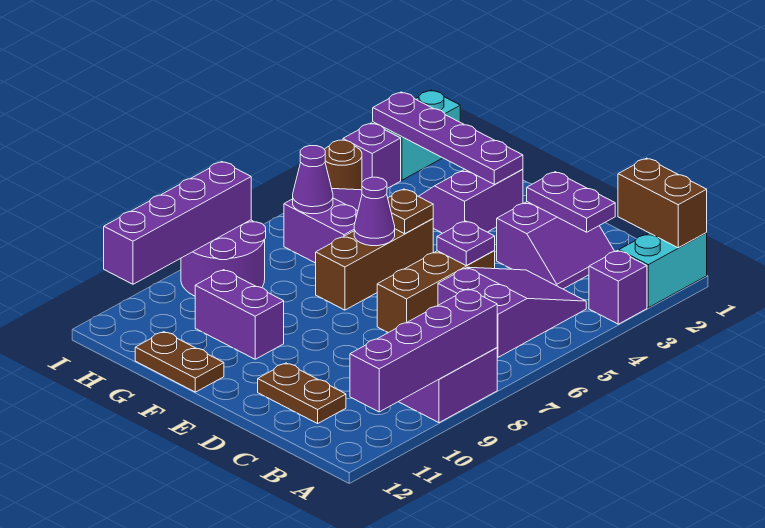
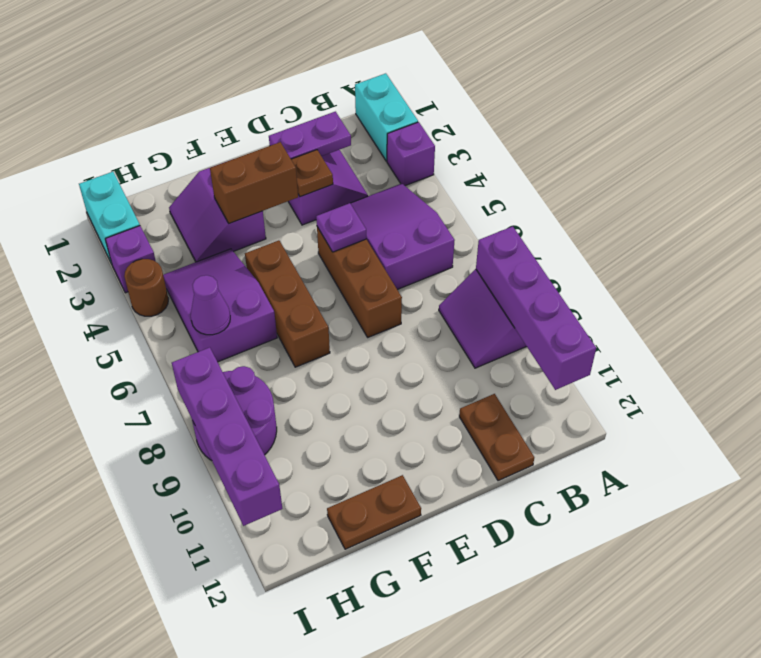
brown brick A1:B1 level 2 -> brown brick E3:F3 level 2
brown plate C11:D11 level 1 -> brown plate C11:C12 level 1
purple plate F2:I2 level 2 -> none
brown plate F5 level 2 -> brown plate D3 level 2
purple cone F6 level 2 -> none
purple brick F10:G10 level 1 -> none

